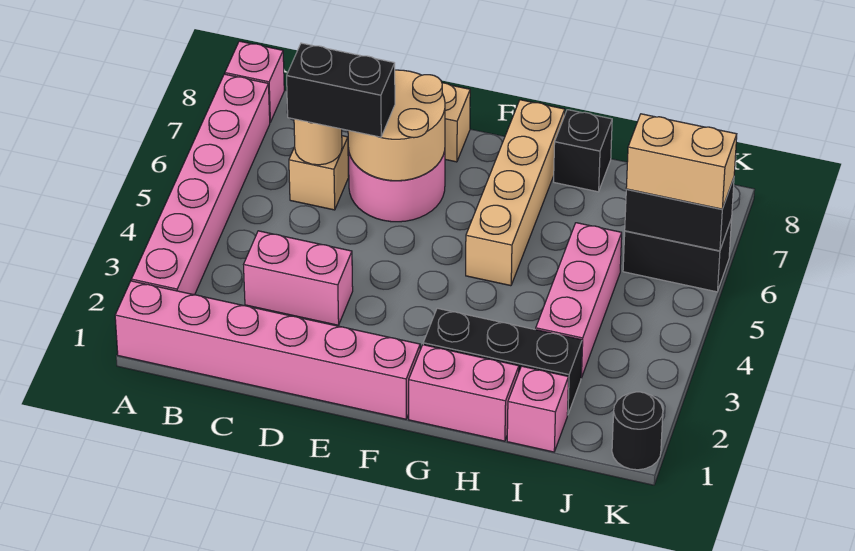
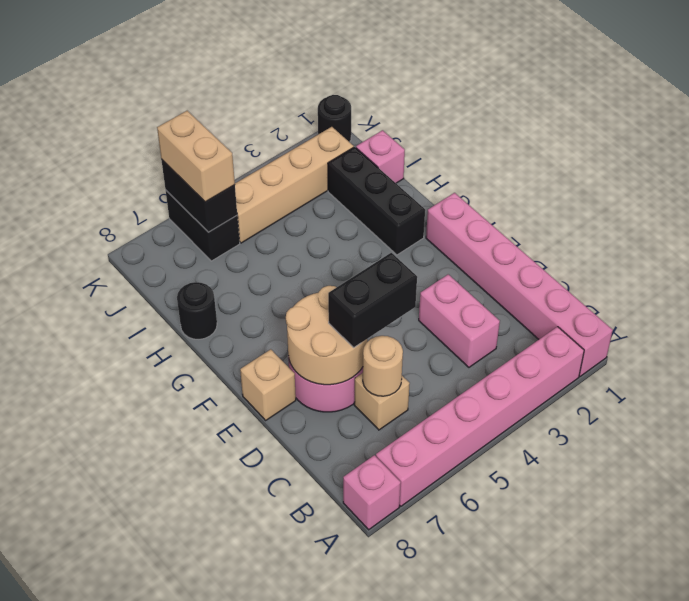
black brick C6:D6 level 3 -> black brick D5:D6 level 3
pink brick G1:H1 level 1 -> none
tan brick G5:G8 level 1 -> tan brick J2:J5 level 1
black brick H8 level 1 -> black round brick H8 level 1
pink brick I3:I5 level 1 -> none

